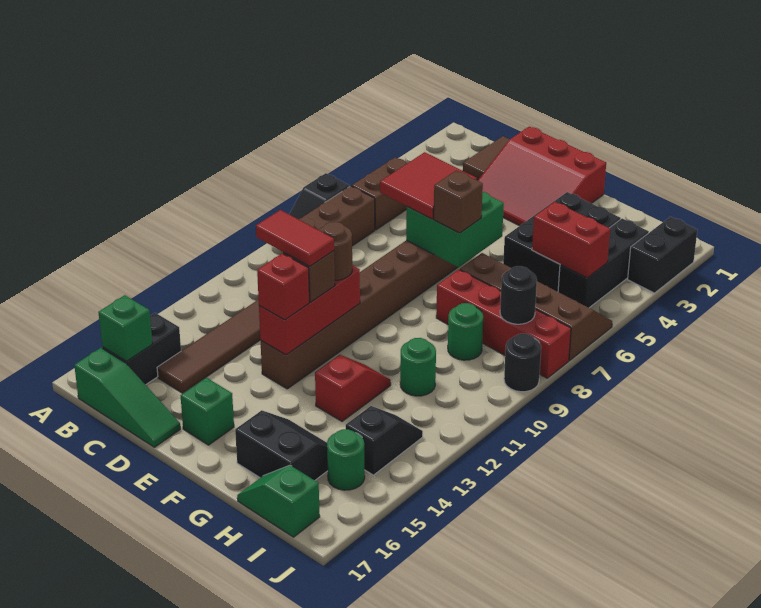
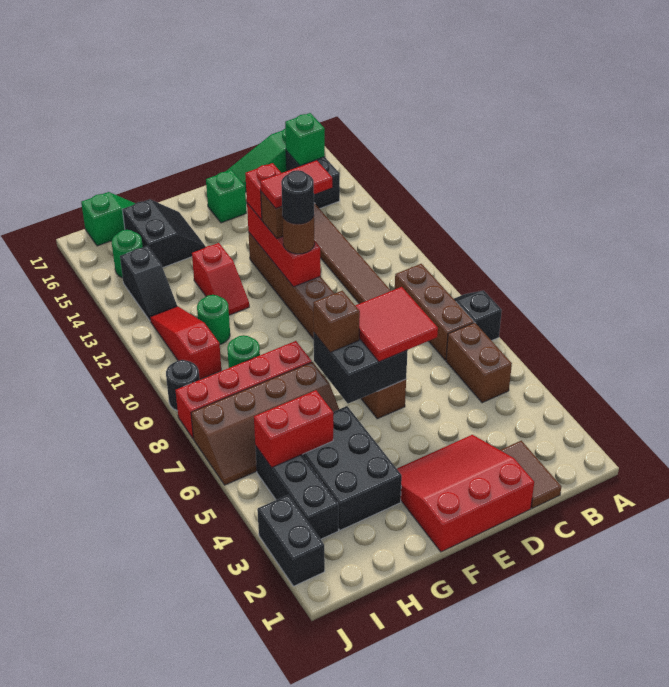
green brick E6:F7 level 2 -> black brick E6:F7 level 2
black slope G15:H16 level 1 top 16 -> black slope G15:H16 level 1 top H
black round brick I8 level 2 -> black round brick E11 level 4
none -> red slope I10:I12 level 1 top 10

